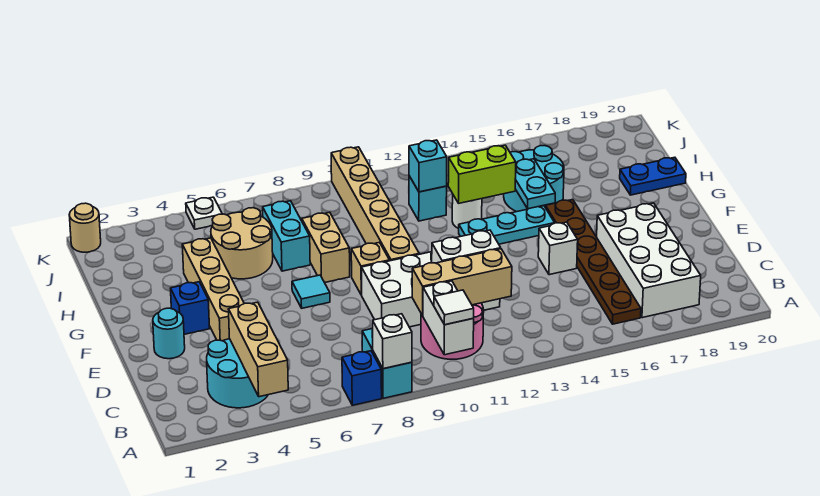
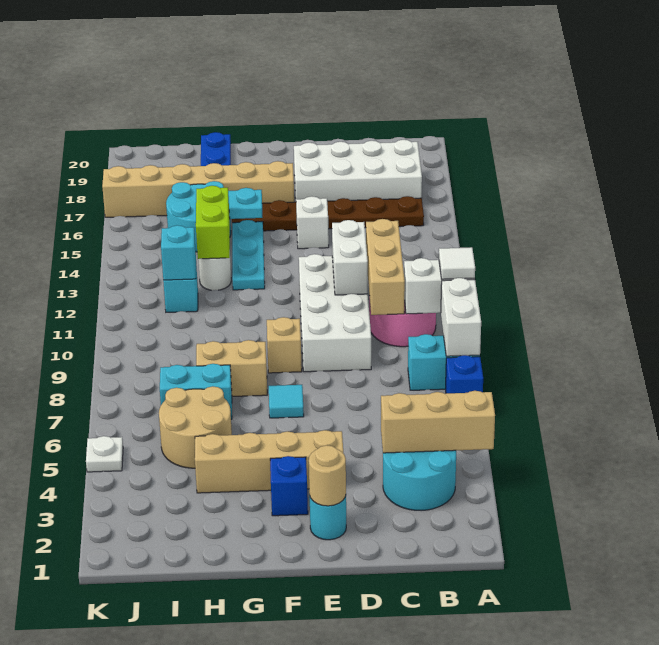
white brick A8 level 2 -> white brick A8:A9 level 2
tan brick F10:K10 level 1 -> tan brick F17:K17 level 1
tan round brick K1 level 1 -> tan round brick E2 level 2

